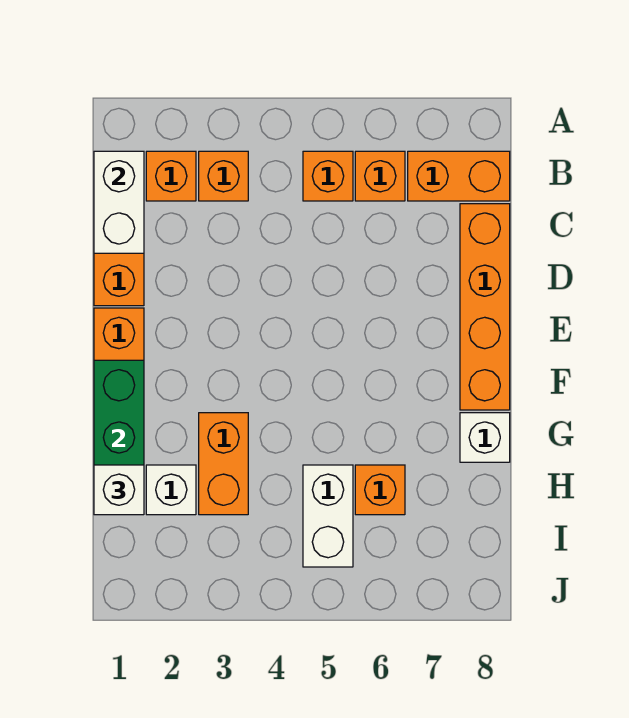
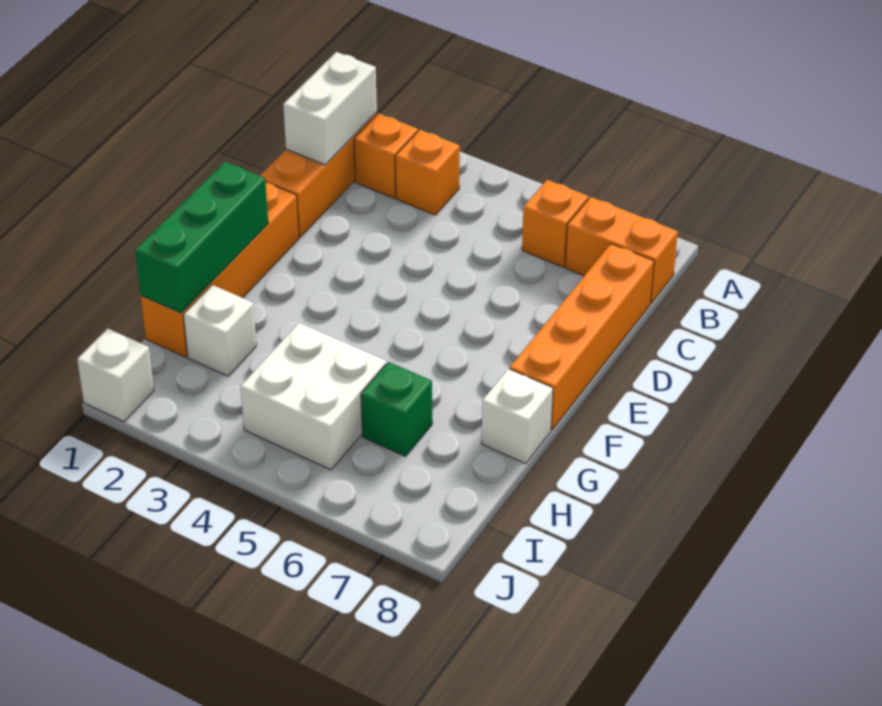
orange brick B5 level 1 -> none
orange brick G3:H3 level 1 -> none
white brick H1 level 3 -> white brick J1 level 1
white brick H5:I5 level 1 -> white brick H4:I5 level 1
orange brick H6 level 1 -> green brick H6 level 1

